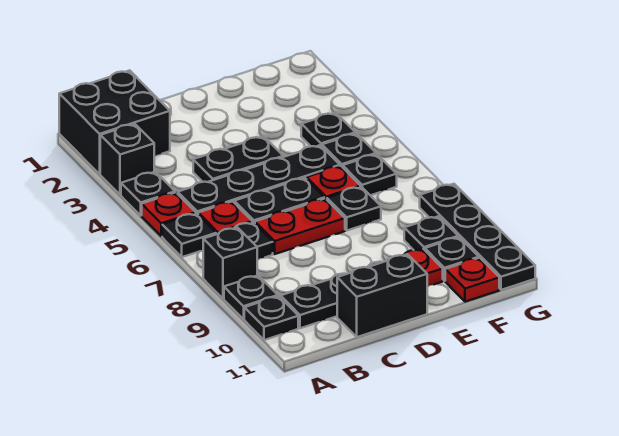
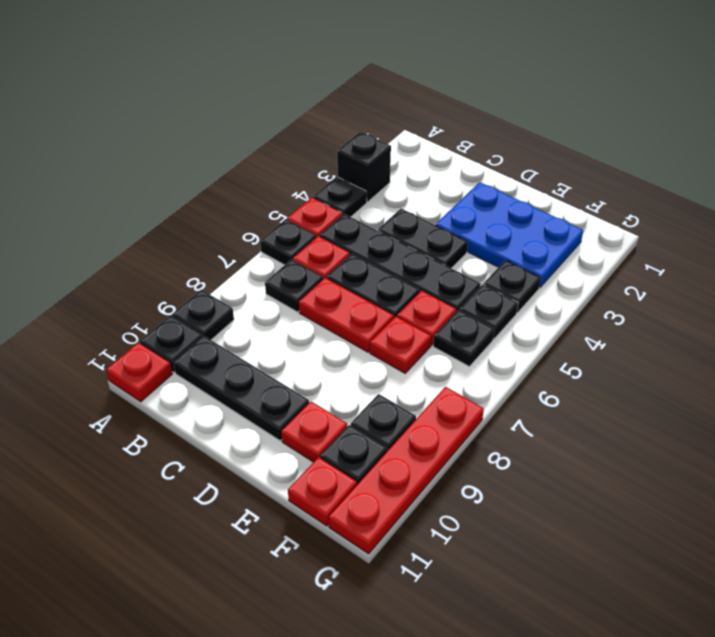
black brick A1:B2 level 1 -> none
black brick A8 level 1 -> none
none -> red plate A11 level 1
black brick C11:D11 level 1 -> none
none -> blue plate D2:F3 level 1
black plate E7 level 1 -> red plate E7 level 1
black plate G8:G11 level 1 -> red plate G8:G11 level 1

